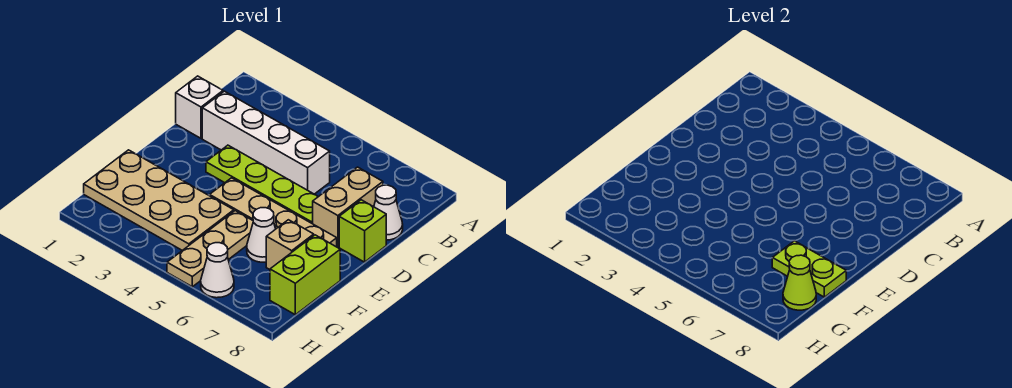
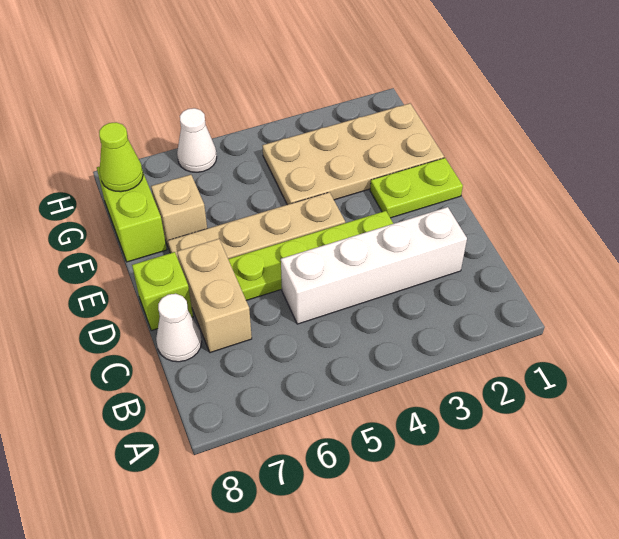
white brick C1 level 1 -> none
tan plate F5:H5 level 1 -> none
white cone F6 level 1 -> none
lime plate F7:F8 level 2 -> lime plate E1:E2 level 1

